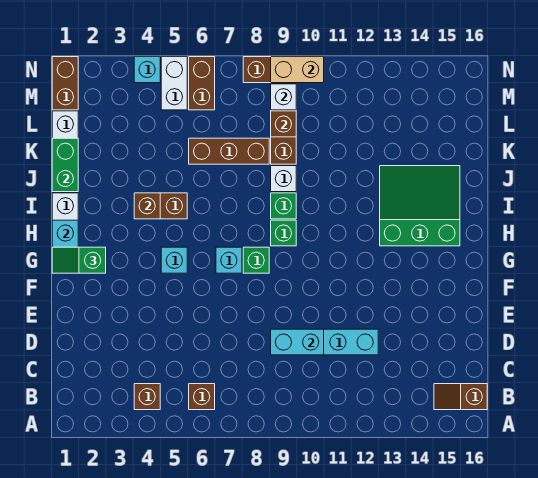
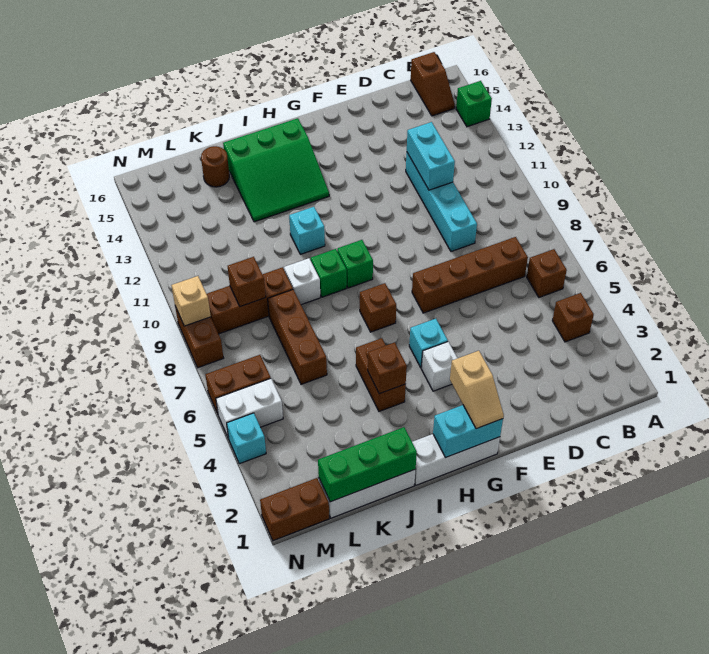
none -> brown brick C7:F7 level 1
cyan brick D9:D10 level 2 -> cyan brick D11:D12 level 2
green slope G1:G2 level 3 top 2 -> tan slope G1:G2 level 3 top 2
cyan brick G7 level 1 -> cyan brick I11 level 1
green brick G8 level 1 -> green brick A14 level 1
none -> brown brick H7 level 1
green slope H13:J15 level 1 top H -> green slope H13:J15 level 1 top 15
green brick J1:K1 level 2 -> green brick J1:L1 level 2
none -> brown round brick K15 level 1
white brick M9 level 2 -> white brick G4 level 1
tan brick N9:N10 level 2 -> tan brick N9 level 2

